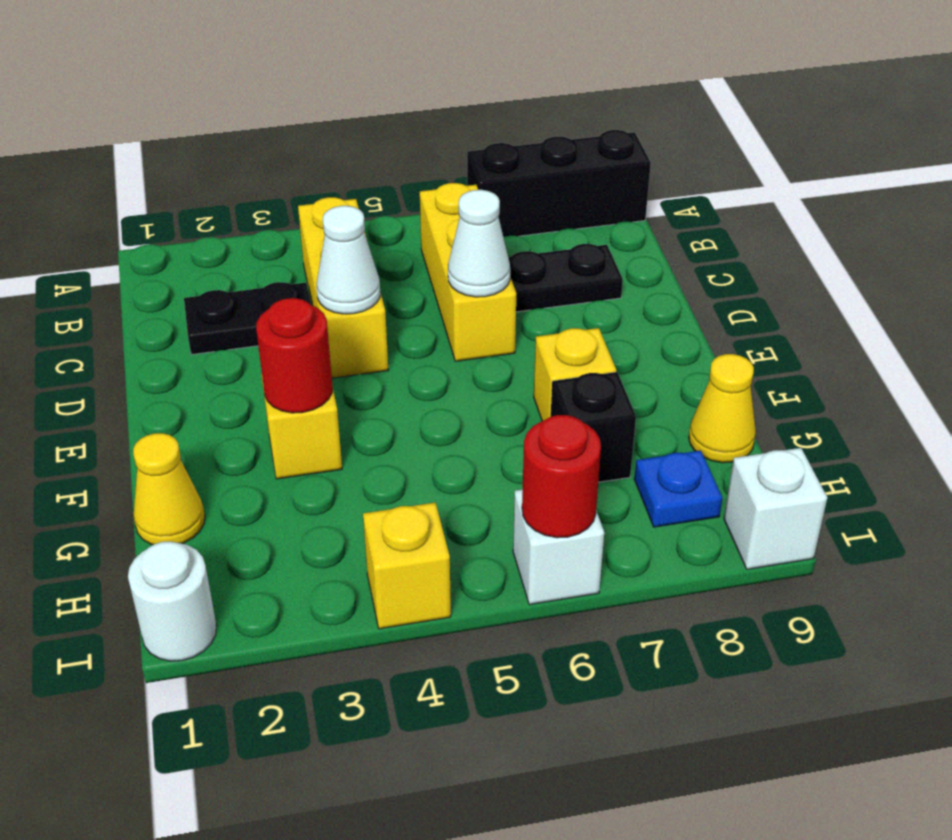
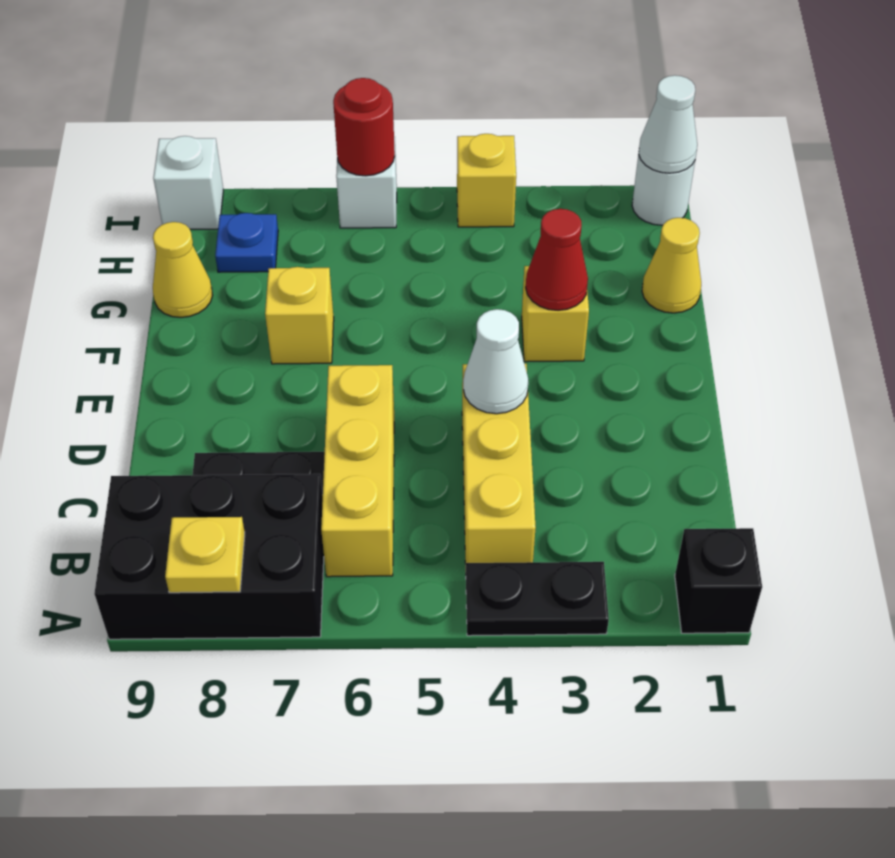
black brick A7:A9 level 1 -> black brick A7:B9 level 1
none -> yellow plate A8 level 2
black plate C2:C3 level 1 -> black plate A3:A4 level 1
white cone D6 level 2 -> white cone I1 level 2
red round brick F3 level 2 -> red cone F3 level 2
black brick G7 level 1 -> black brick A1 level 1

